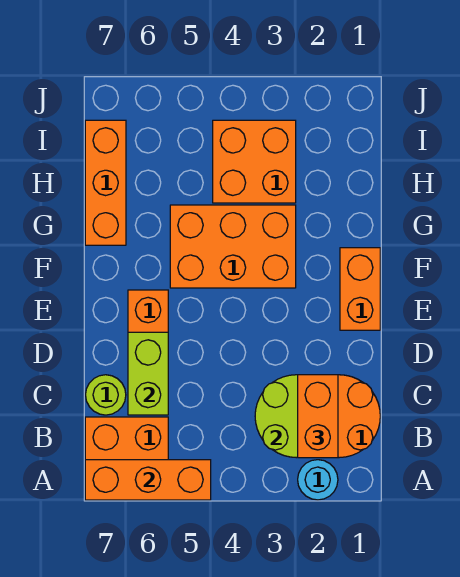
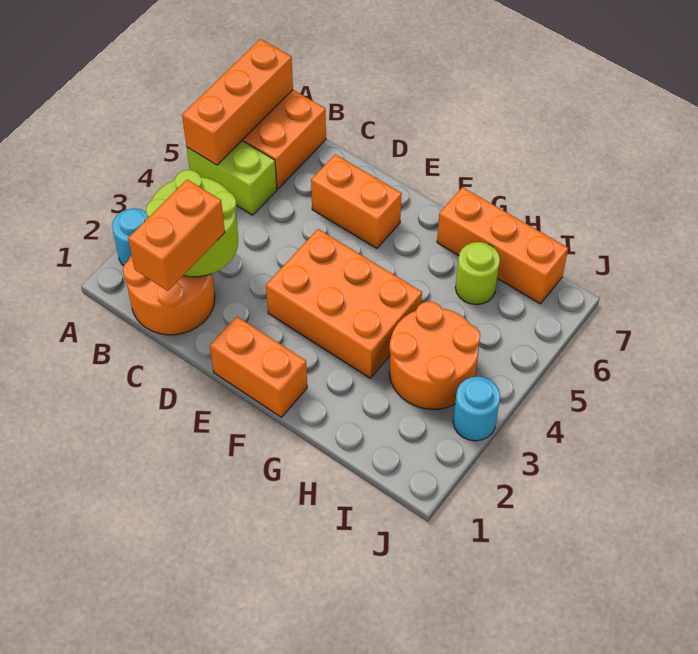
orange brick B2:C2 level 3 -> orange brick C1:C2 level 3
lime brick C6:D6 level 2 -> lime brick A5:B5 level 1
lime round brick C7 level 1 -> lime round brick H6 level 1
orange brick F3:G5 level 1 -> orange brick E3:G4 level 1
orange brick H3:I4 level 1 -> orange round brick H3:I4 level 1
none -> cyan round brick J3 level 1

